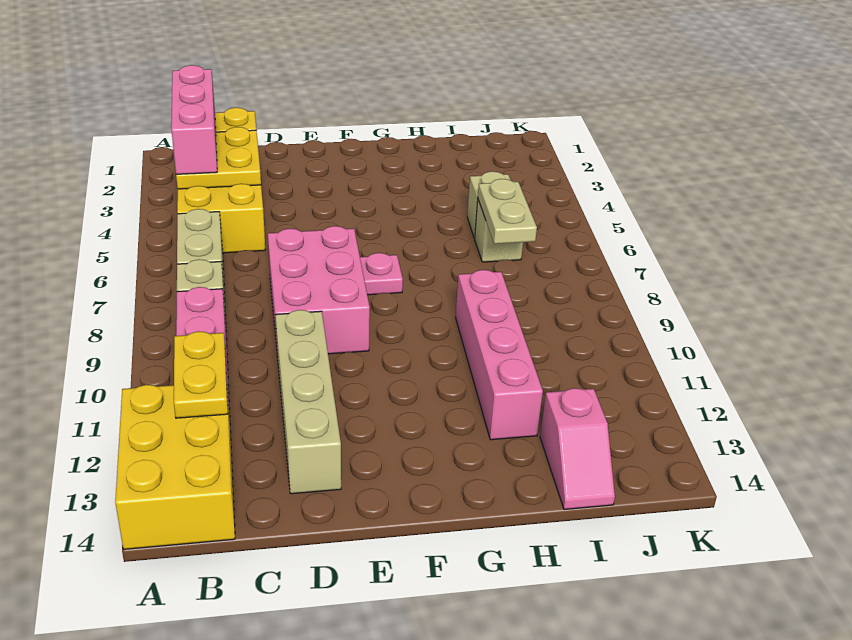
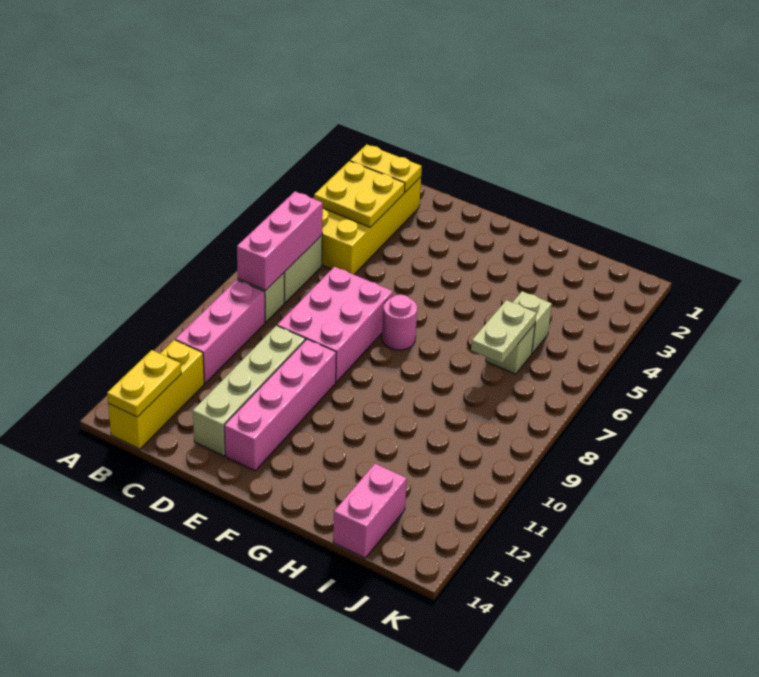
yellow brick A12:B14 level 1 -> yellow brick B12:B14 level 1
pink brick B2:B4 level 3 -> pink brick B6:B8 level 2
yellow plate B11:B12 level 2 -> yellow plate B13:B14 level 2
pink plate F7 level 1 -> pink round brick F7 level 1
pink brick H9:H12 level 1 -> pink brick E10:E13 level 1
pink slope I13:I14 level 1 top 13 -> pink brick I13:I14 level 1

